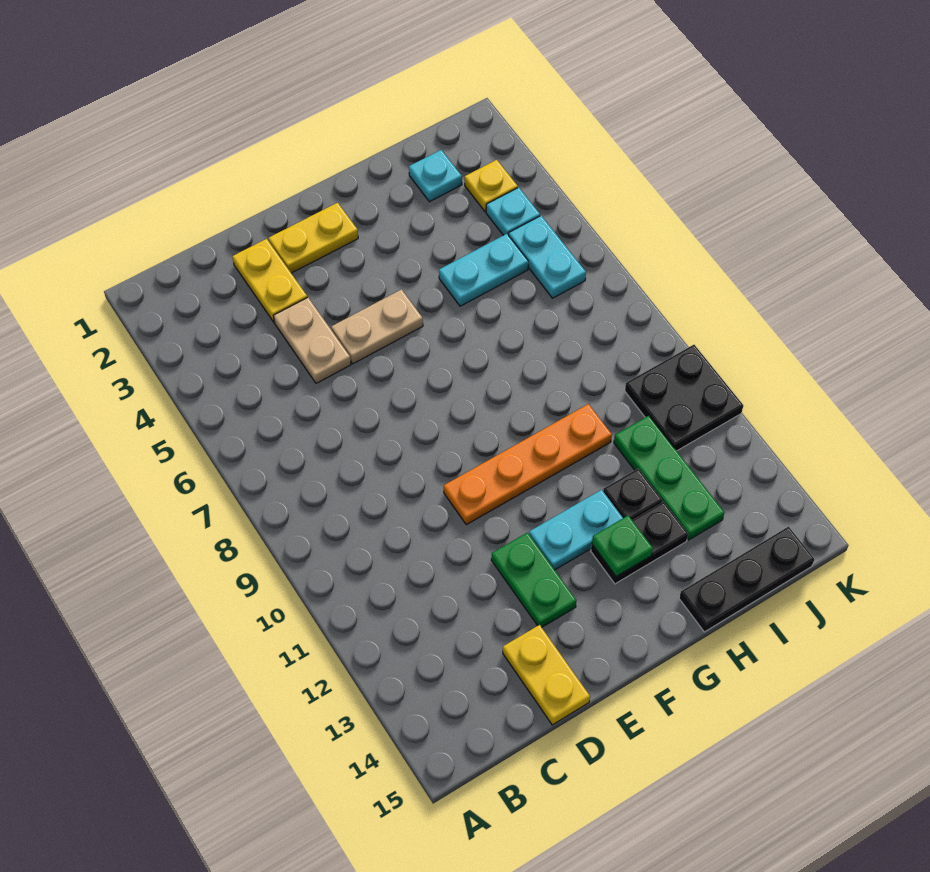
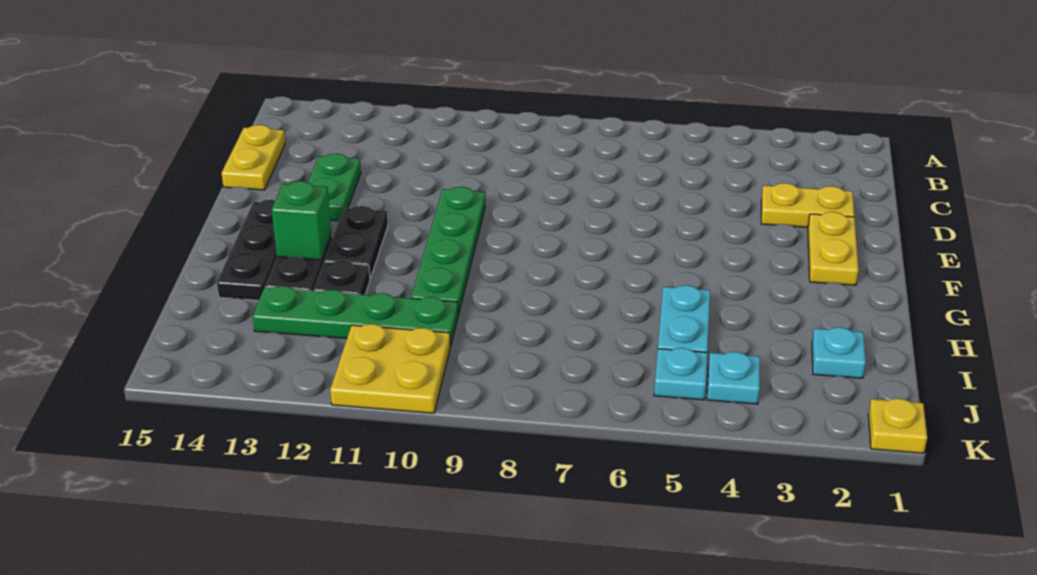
tan plate D4:D5 level 1 -> none
yellow plate D14:D15 level 1 -> yellow plate C15:D15 level 1
tan plate E5:F5 level 1 -> none
orange plate E10:H10 level 1 -> green plate E10:H10 level 1
green plate E12:E13 level 1 -> green plate D13:E13 level 1
cyan plate F12:G12 level 1 -> black plate F12:G12 level 1
green plate G13 level 2 -> green brick G13 level 2
black plate H15:J15 level 1 -> black plate F14:H14 level 1
green plate I11:I13 level 1 -> green plate I10:I13 level 1
yellow plate J3 level 1 -> yellow plate K1 level 1
cyan plate J5:J6 level 1 -> cyan plate J5 level 1
black plate J10:K11 level 1 -> yellow plate J10:K11 level 1

